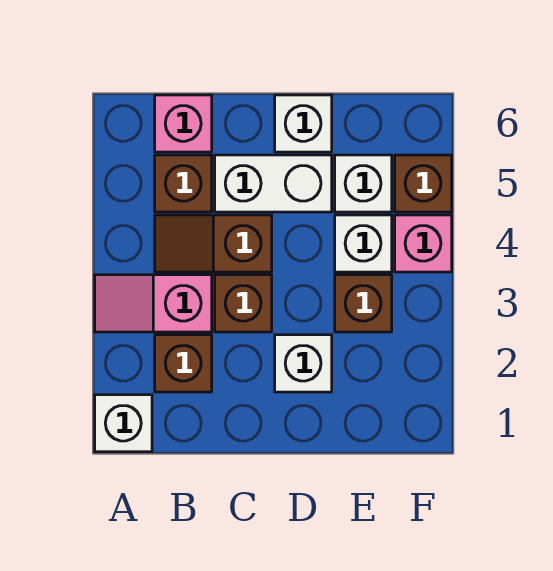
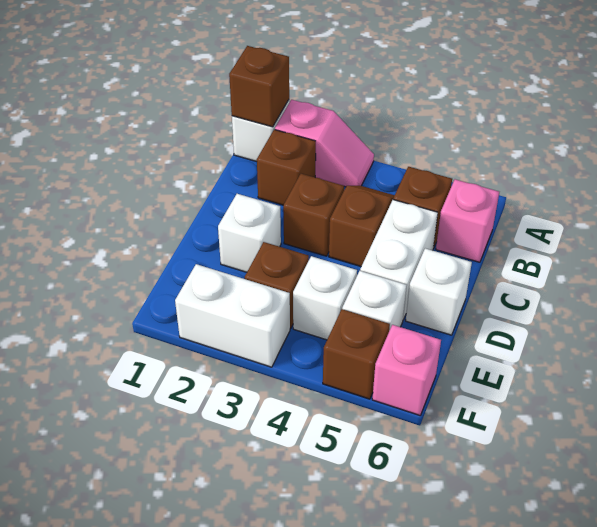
none -> brown brick A1 level 2
pink slope A3:B3 level 1 top B -> pink slope A2:A3 level 1 top 2
none -> white brick F2:F3 level 1
pink brick F4 level 1 -> pink brick F6 level 1

